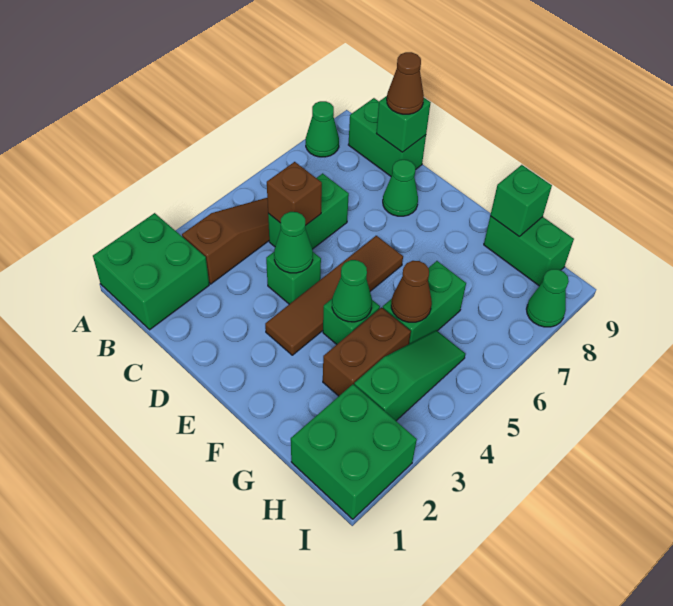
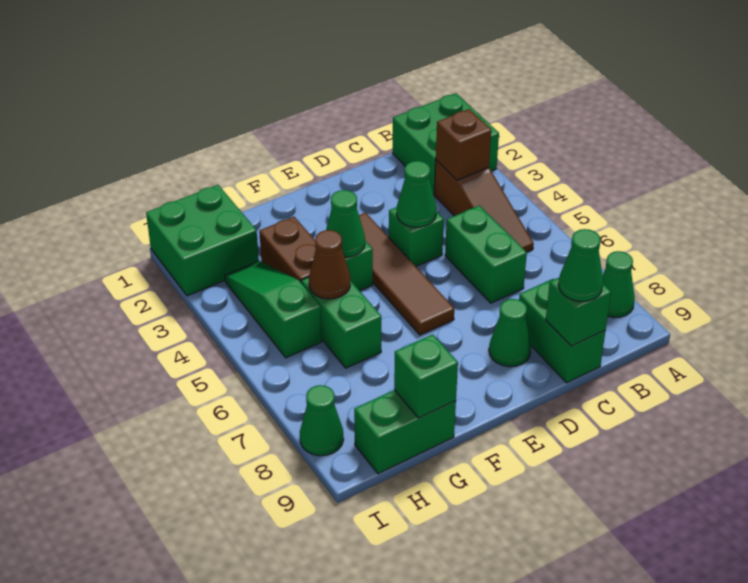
green brick B9:C9 level 1 -> green brick C8:C9 level 1
brown brick C5 level 2 -> brown brick B3 level 2
brown cone C9 level 3 -> green cone C9 level 3
green slope H3:H5 level 1 top 3 -> green slope H3:H5 level 1 top 5

